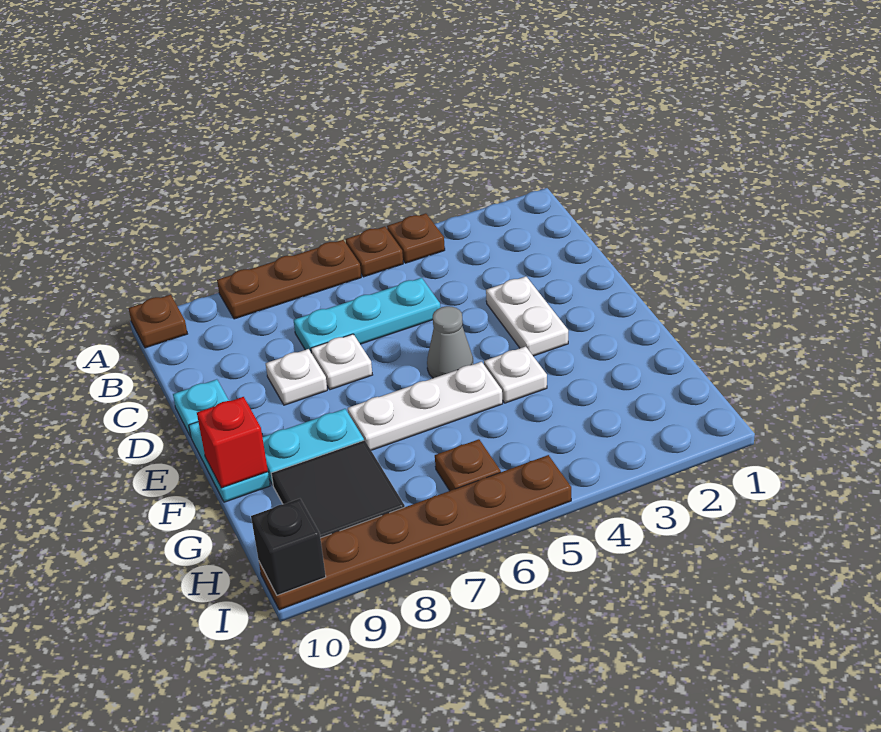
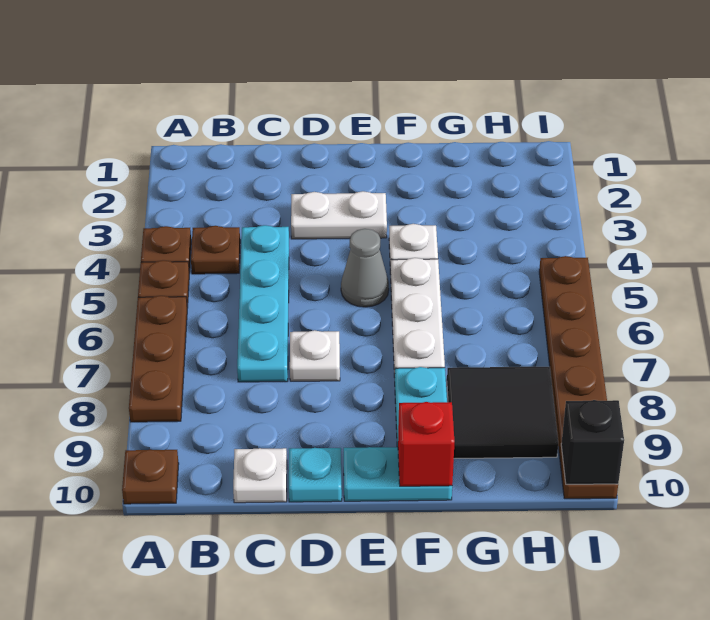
cyan plate C5:C7 level 1 -> cyan plate C4:C7 level 1
white plate D8 level 1 -> white plate C10 level 1
brown plate H6 level 1 -> brown plate B4 level 1

